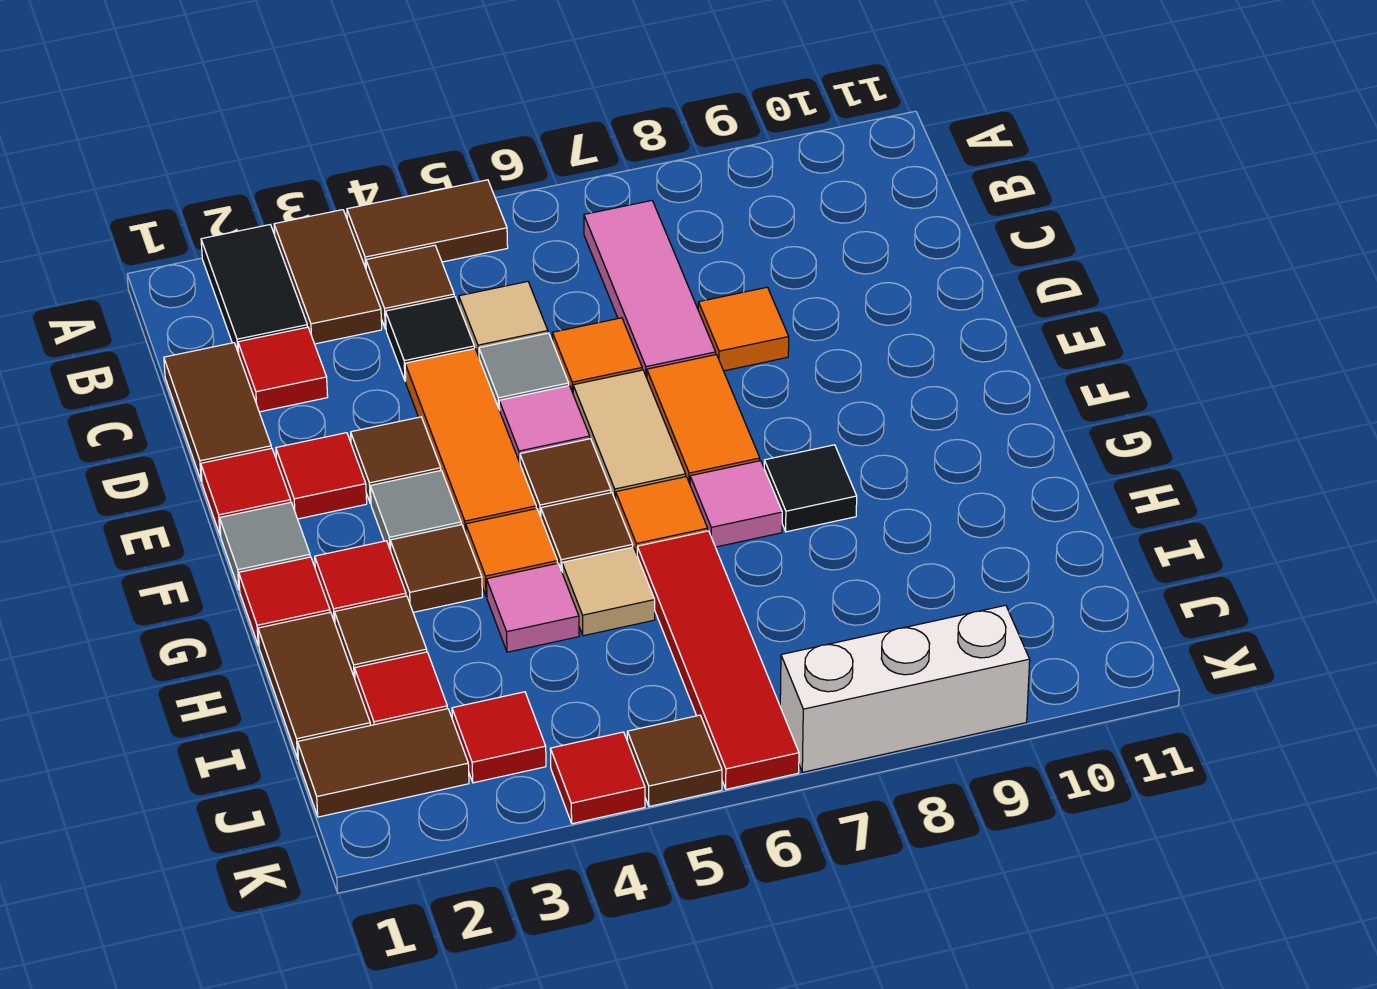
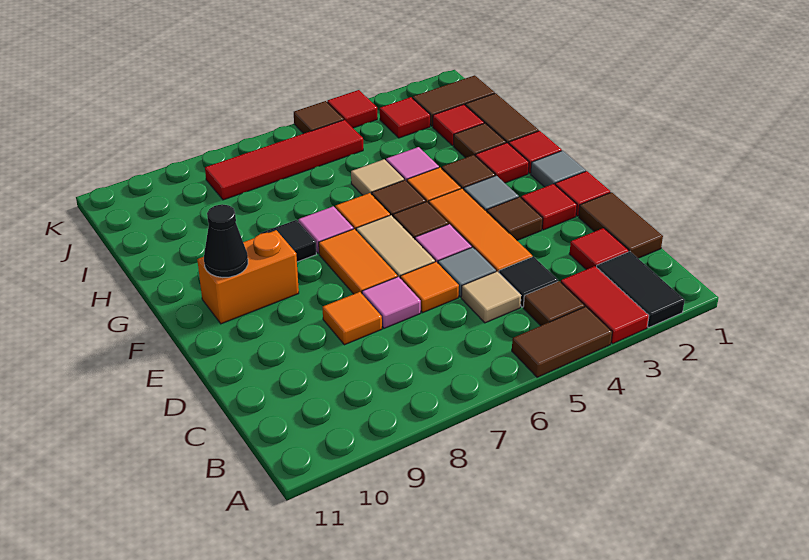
brown tile A3:B3 level 1 -> red tile A3:B3 level 1
pink tile B7:D7 level 1 -> pink tile D7 level 1
none -> orange brick F9:F10 level 1
none -> black cone F10 level 2
red tile H6:K6 level 1 -> red tile J5:J8 level 1
white brick K7:K9 level 1 -> none

